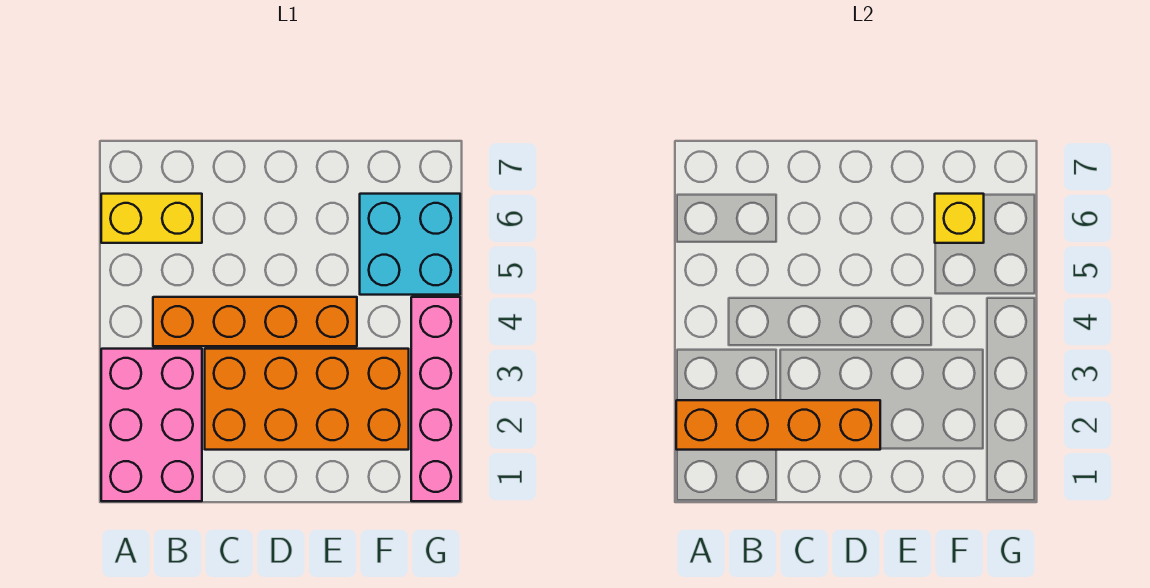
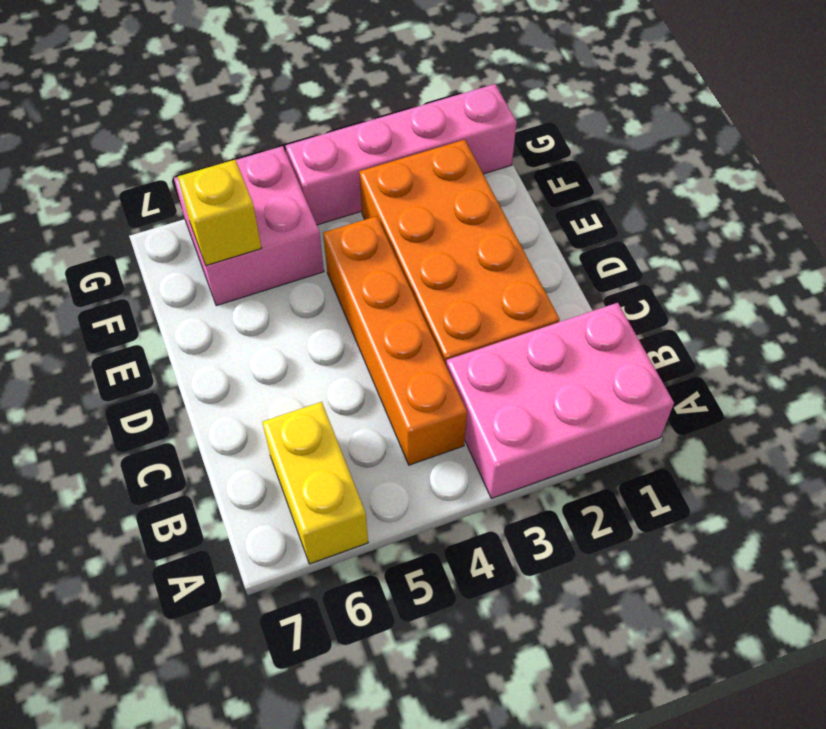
orange brick A2:D2 level 2 -> none
cyan brick F5:G6 level 1 -> pink brick F5:G6 level 1

